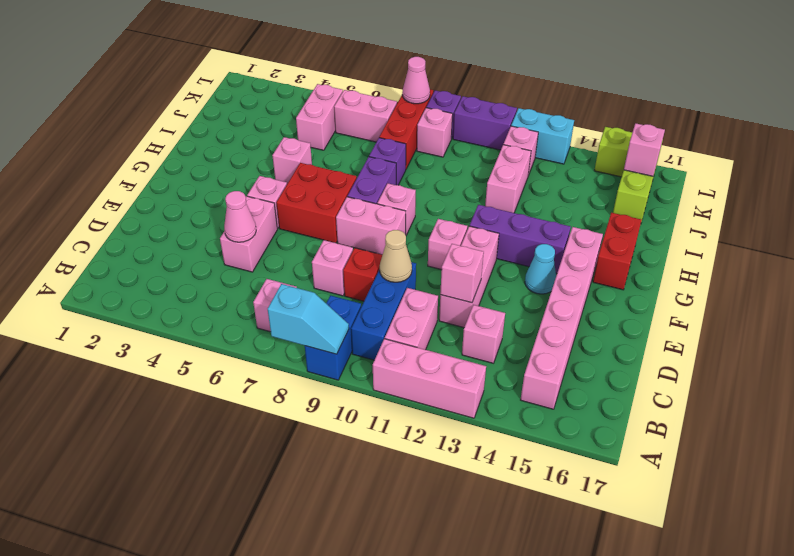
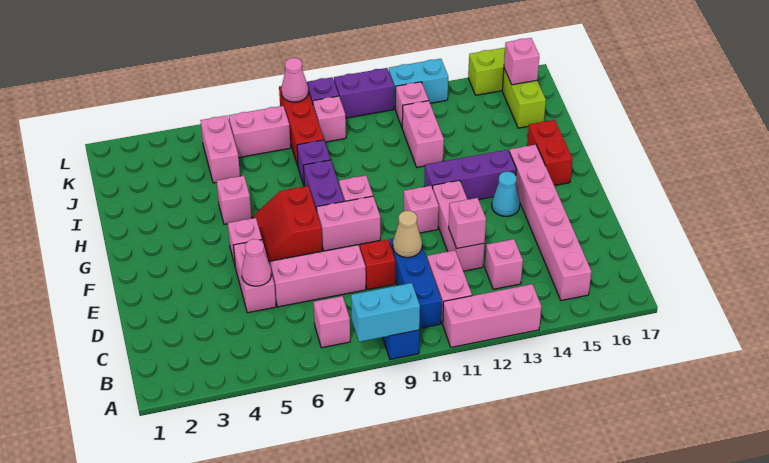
cyan slope A8:A9 level 2 top 8 -> cyan brick A8:A9 level 2
pink brick D8 level 1 -> pink brick D6:D8 level 1
red brick F6:G7 level 1 -> red slope F6:G7 level 1 top 7

